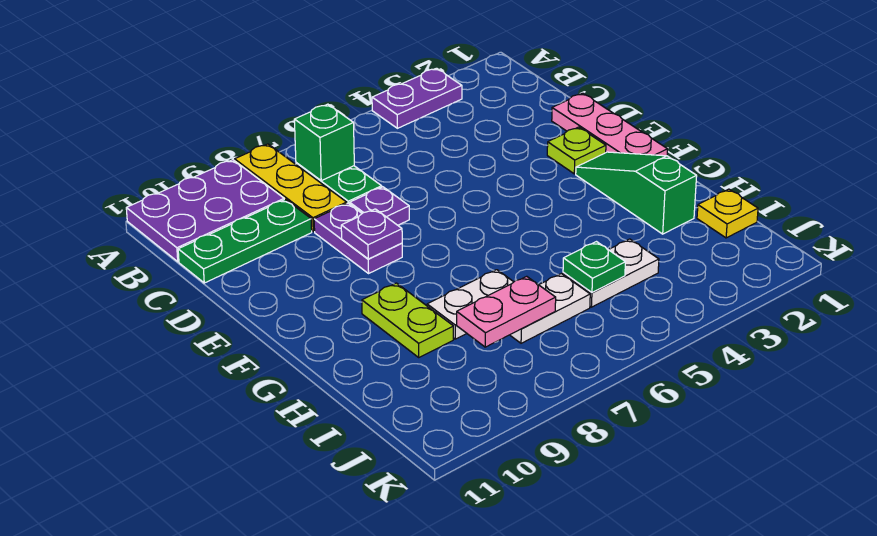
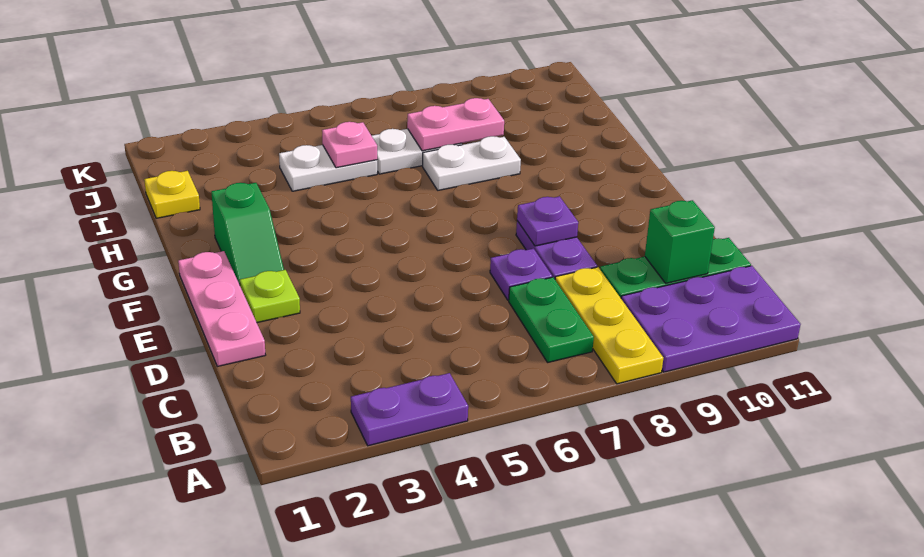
green brick B7 level 2 -> green brick C10 level 2
green slope F2:H2 level 1 top H -> green slope F2:G2 level 1 top G
lime plate G9:H9 level 1 -> none
green plate I5 level 2 -> pink plate I5 level 2

